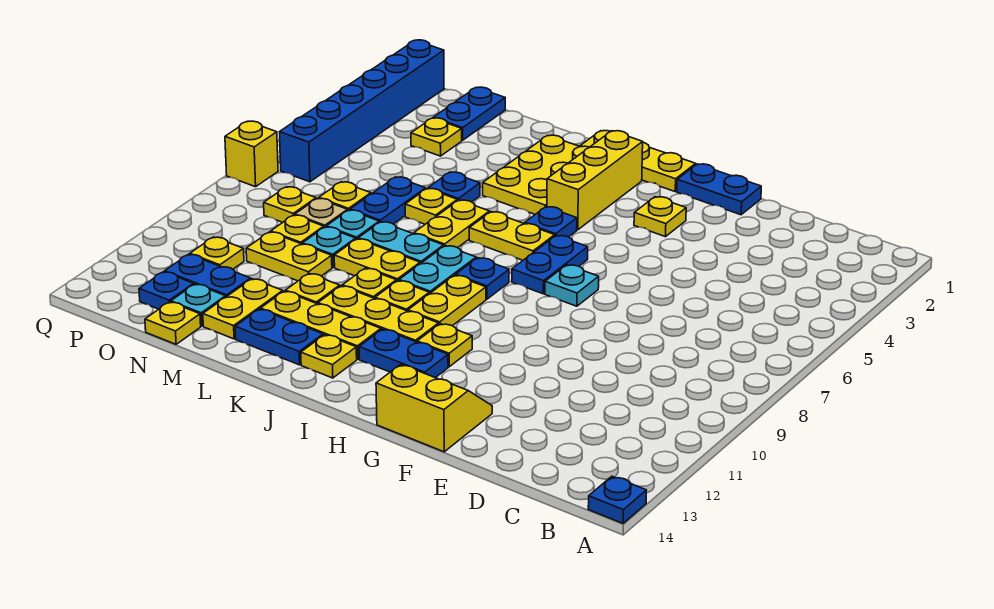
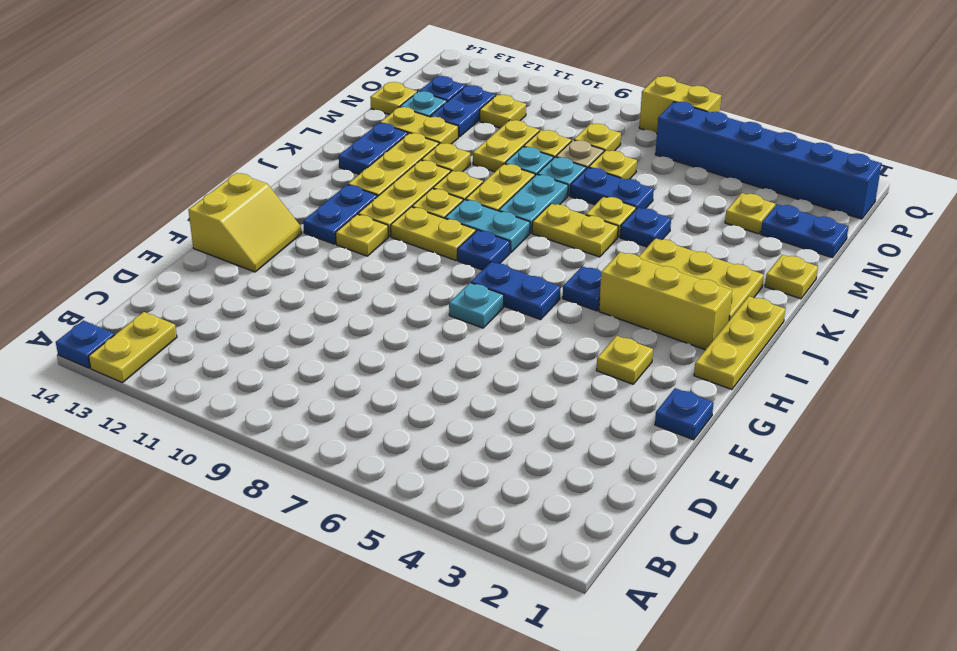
blue plate F1:G1 level 1 -> blue plate F1 level 1
yellow plate I6:J6 level 1 -> yellow plate A13:B13 level 1
yellow plate J13 level 1 -> yellow plate L1 level 1
yellow brick Q7 level 1 -> yellow brick Q6:Q7 level 1

